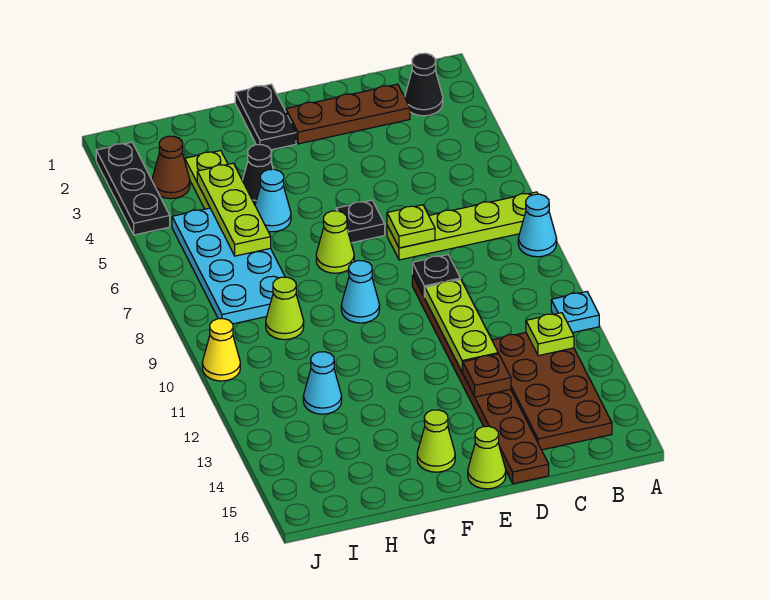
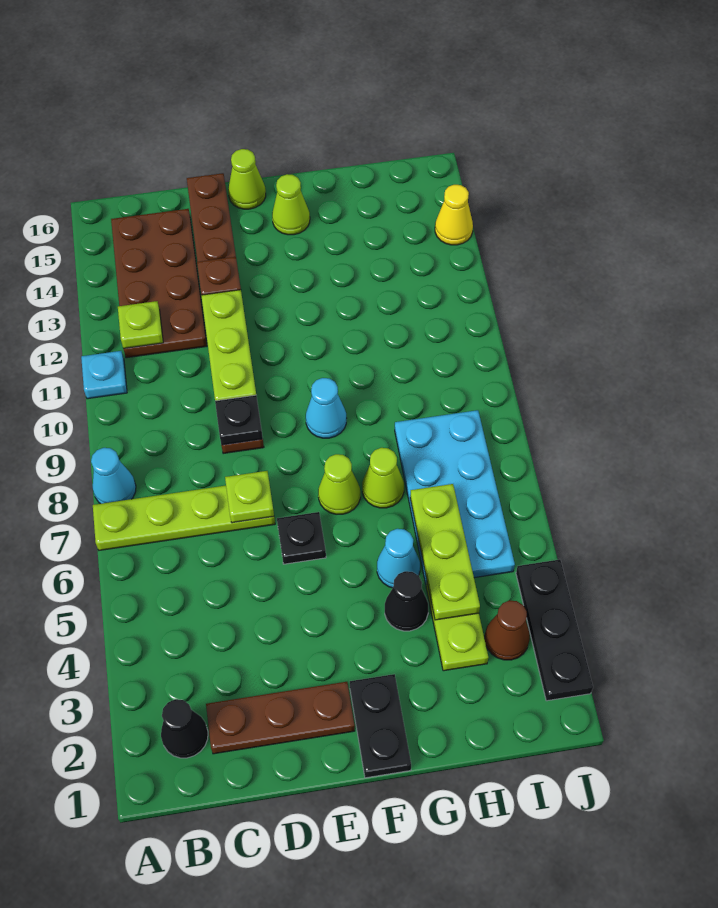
lime cone H9 level 1 -> lime cone G7 level 1
cyan cone H12 level 1 -> none
yellow cone J10 level 1 -> yellow cone J14 level 1

